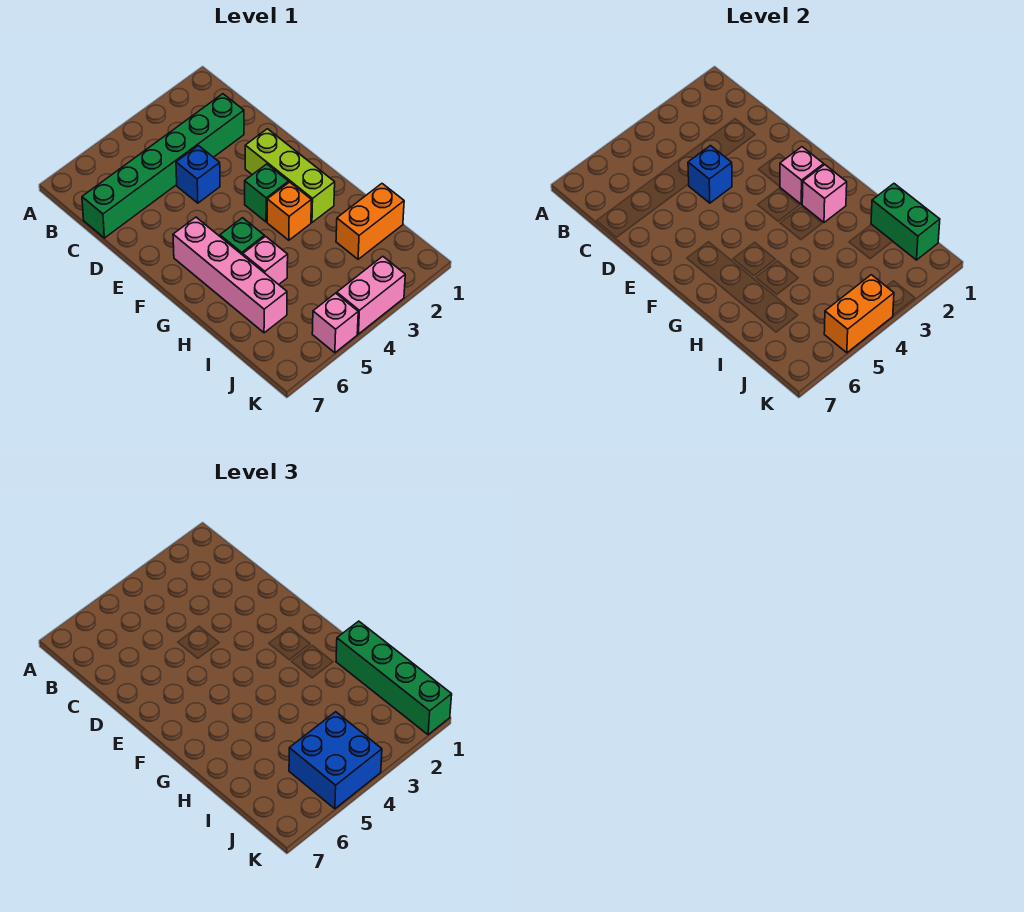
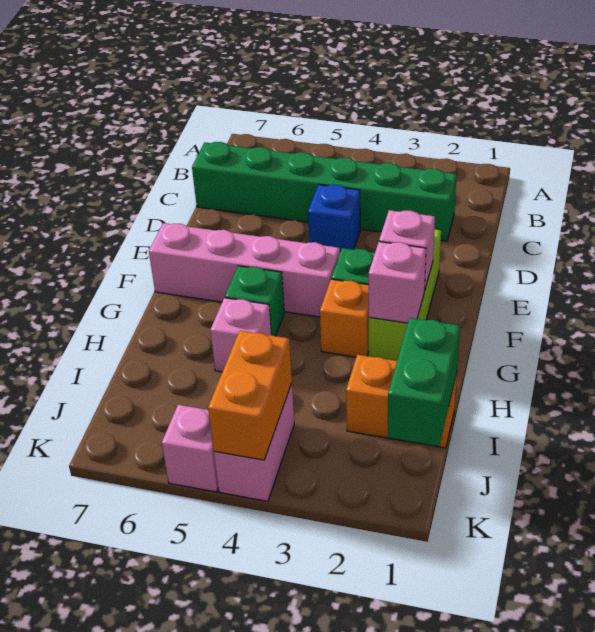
blue brick D4 level 2 -> none
pink brick F6:I6 level 1 -> pink brick F4:F7 level 1
green brick H1:K1 level 3 -> none
blue brick J4:K5 level 3 -> none
pink brick K3:K4 level 1 -> pink brick J4:K4 level 1
orange brick K4:K5 level 2 -> orange brick J4:K4 level 2

